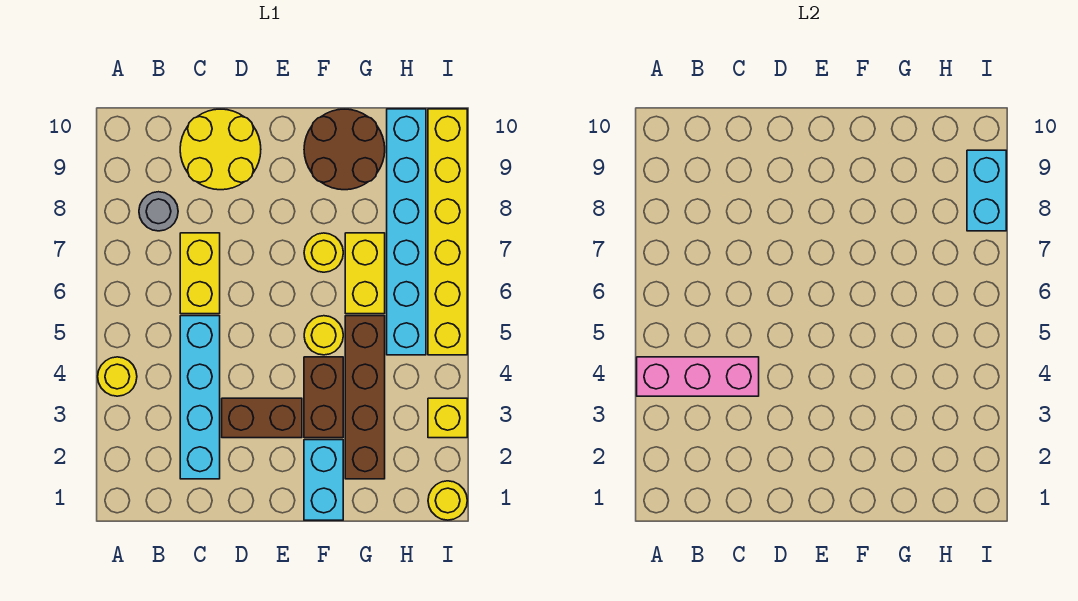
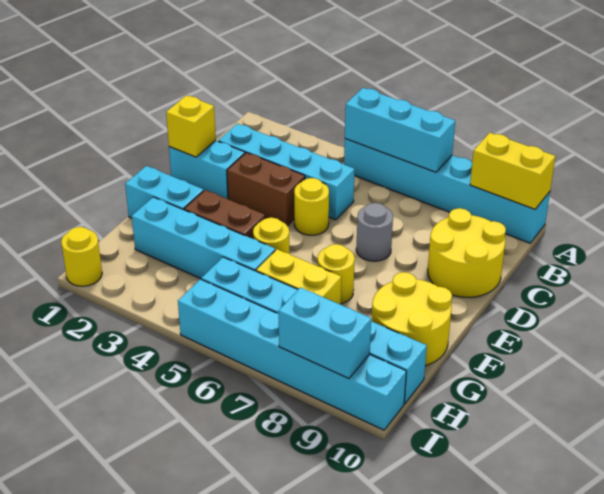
yellow round brick A4 level 1 -> yellow round brick D5 level 1
pink brick A4:C4 level 2 -> none
none -> cyan brick A5:A10 level 1
none -> cyan brick A5:A7 level 2
grey round brick B8 level 1 -> grey round brick D7 level 1
yellow brick C6:C7 level 1 -> yellow brick A9:A10 level 2
none -> cyan brick D1:D2 level 1
brown brick D3:E3 level 1 -> brown brick D3:D4 level 1
brown round brick F9:G10 level 1 -> yellow round brick F9:G10 level 1
brown brick G2:G5 level 1 -> cyan brick G2:G5 level 1
yellow brick I3 level 1 -> yellow brick D1 level 2
yellow brick I5:I10 level 1 -> cyan brick I5:I10 level 1

